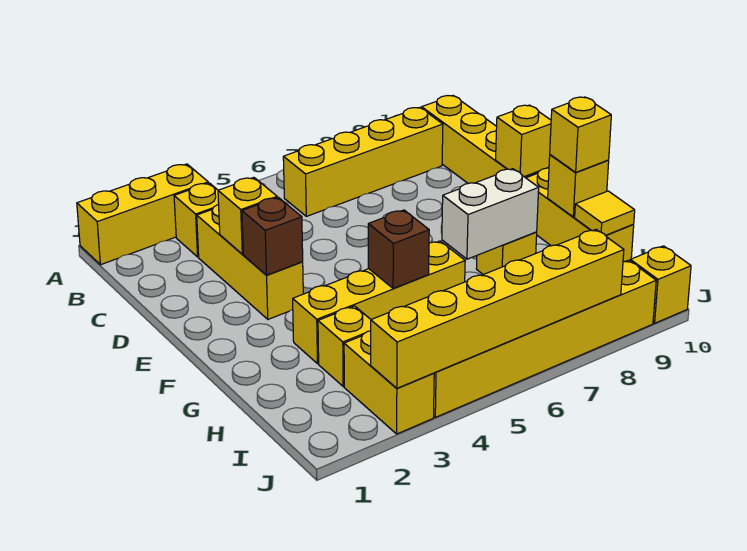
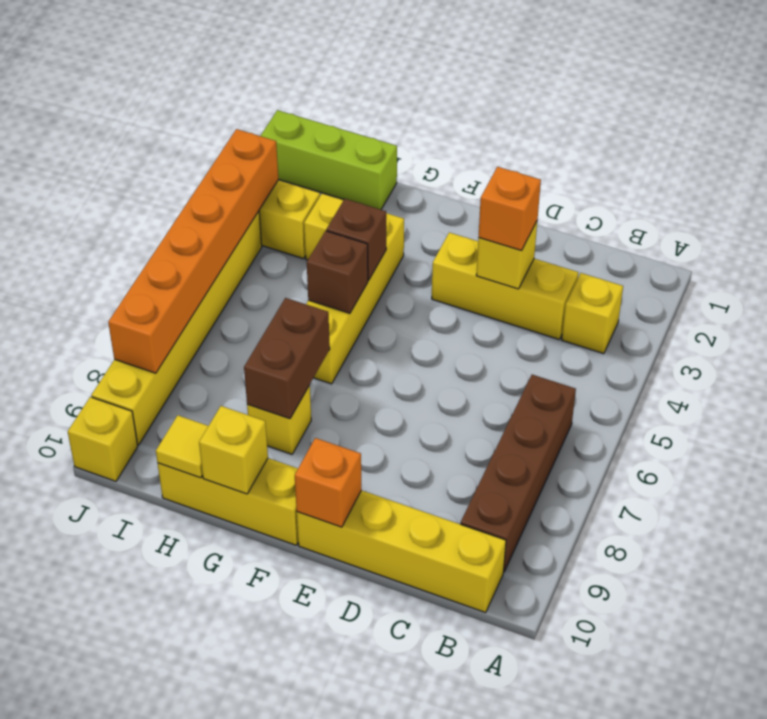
yellow brick A1:A3 level 1 -> none
yellow brick B6:B9 level 1 -> brown brick B6:B9 level 1
none -> orange brick D3 level 3
brown brick E3 level 2 -> brown brick G4 level 2
yellow brick E10 level 2 -> orange brick E10 level 2
white brick G7:G8 level 2 -> brown brick G7:G8 level 2
yellow brick G10 level 3 -> none
none -> lime brick H1:J1 level 1
yellow brick J3:J8 level 2 -> orange brick J3:J8 level 2

